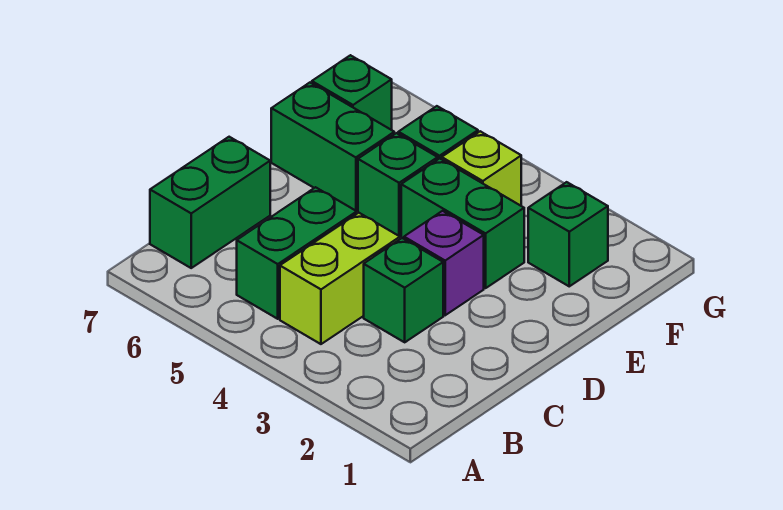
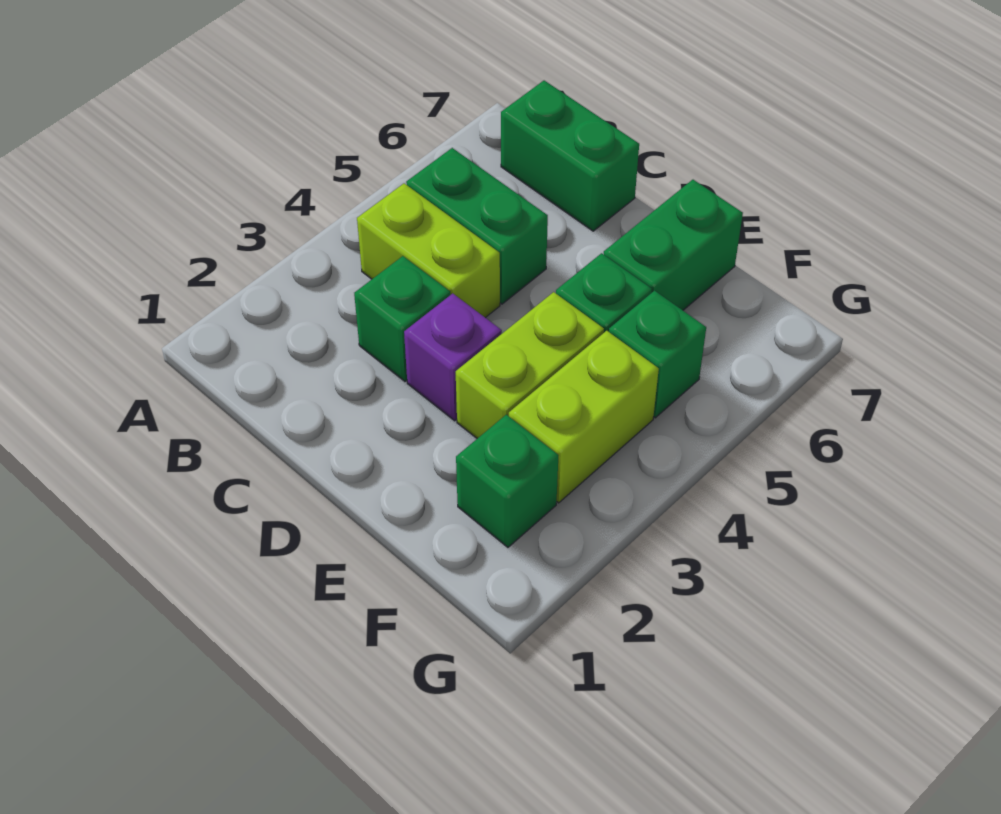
green brick E3:E4 level 1 -> lime brick E3:E4 level 1
lime brick F4 level 1 -> lime brick F3:F4 level 1
green brick F7 level 1 -> none

